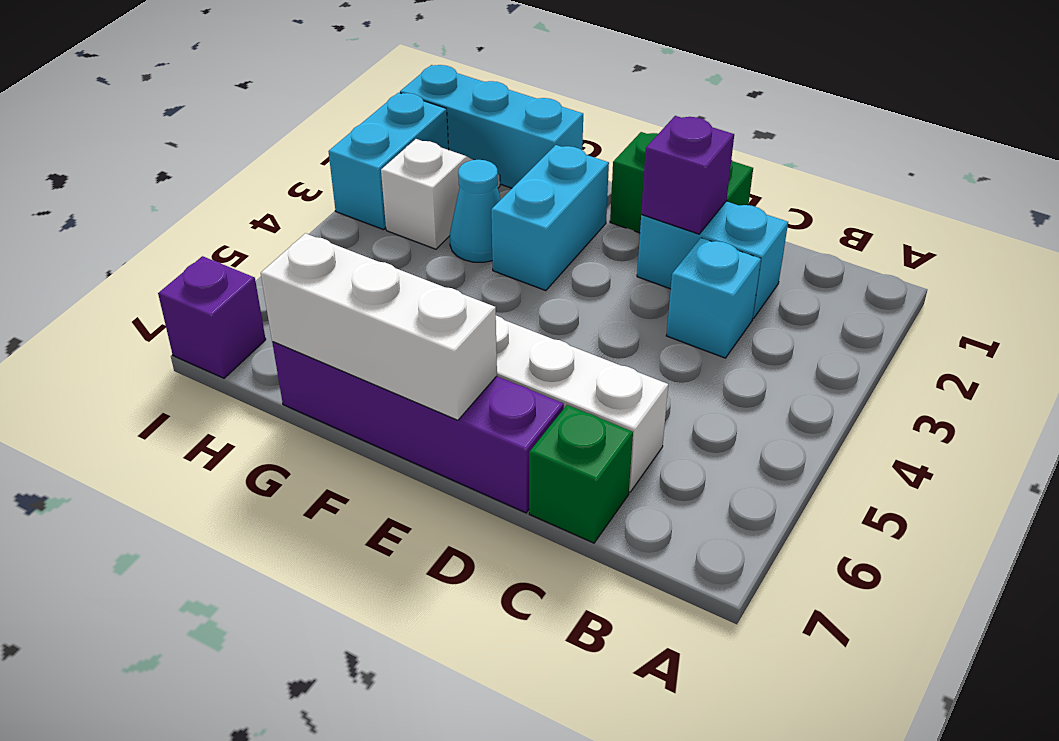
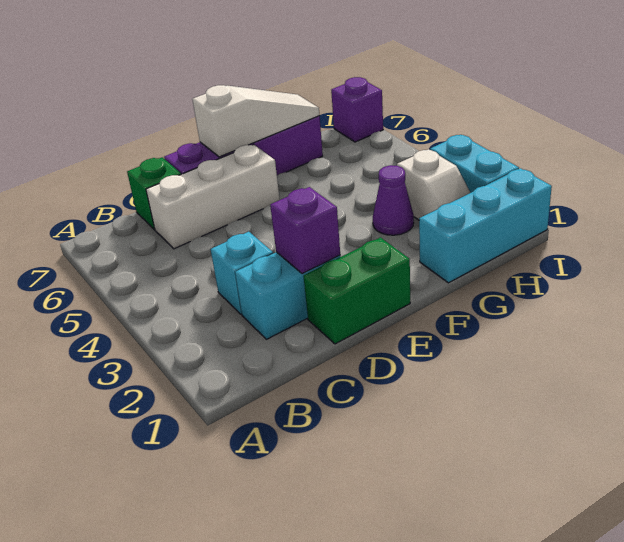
white brick E7:G7 level 2 -> white slope E7:G7 level 2 top E
cyan brick F2:F3 level 1 -> none
cyan cone G3 level 1 -> purple cone G3 level 1

